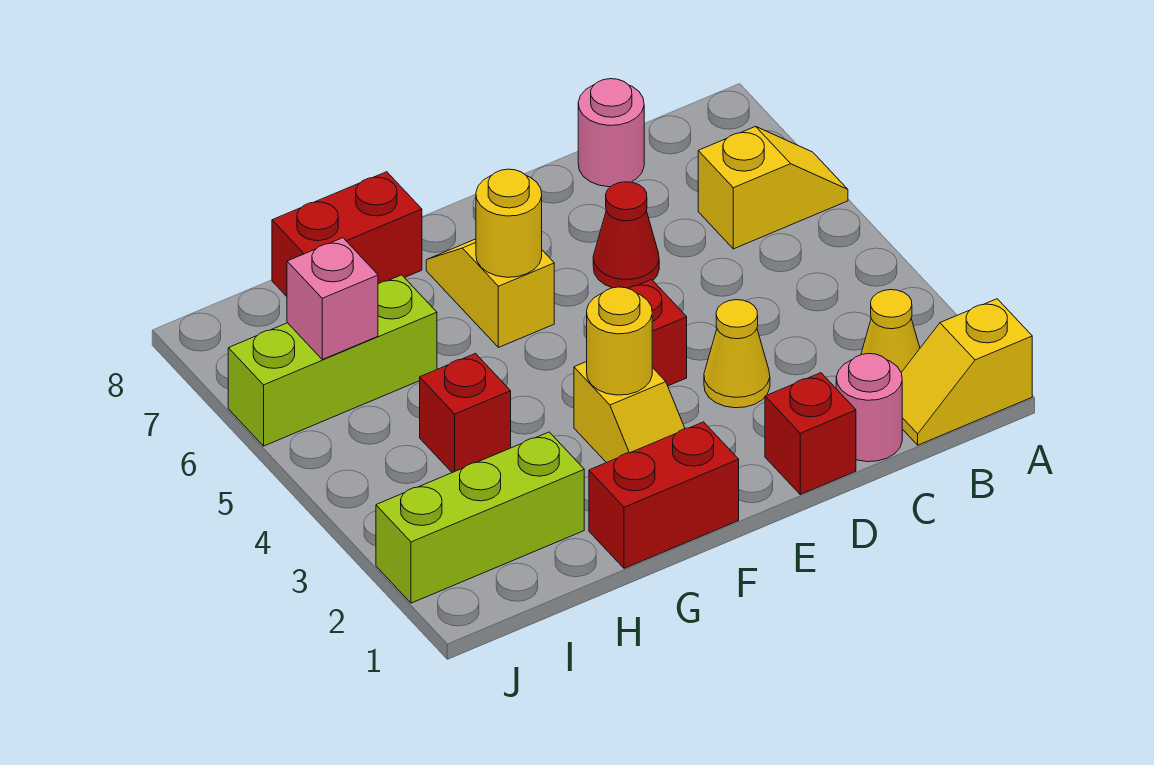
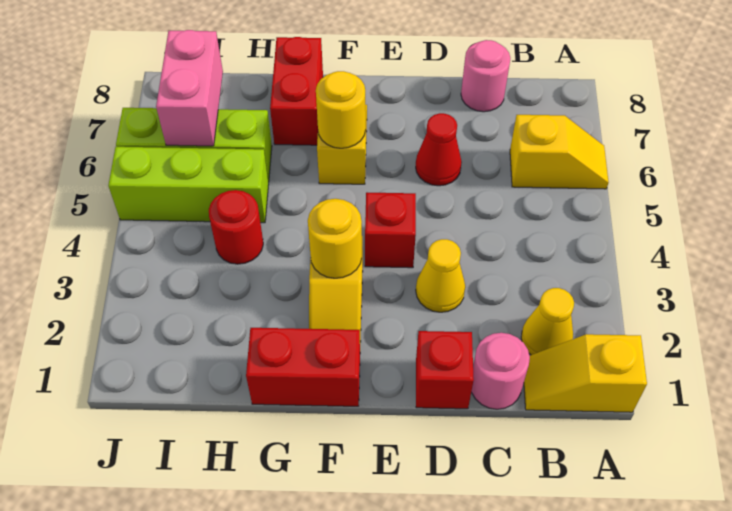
red brick G8:H8 level 1 -> red brick G7:G8 level 1
lime brick H2:J2 level 1 -> lime brick H5:J5 level 1
red brick H4 level 1 -> red round brick H4 level 1
pink brick I6 level 2 -> pink brick I6:I7 level 2

